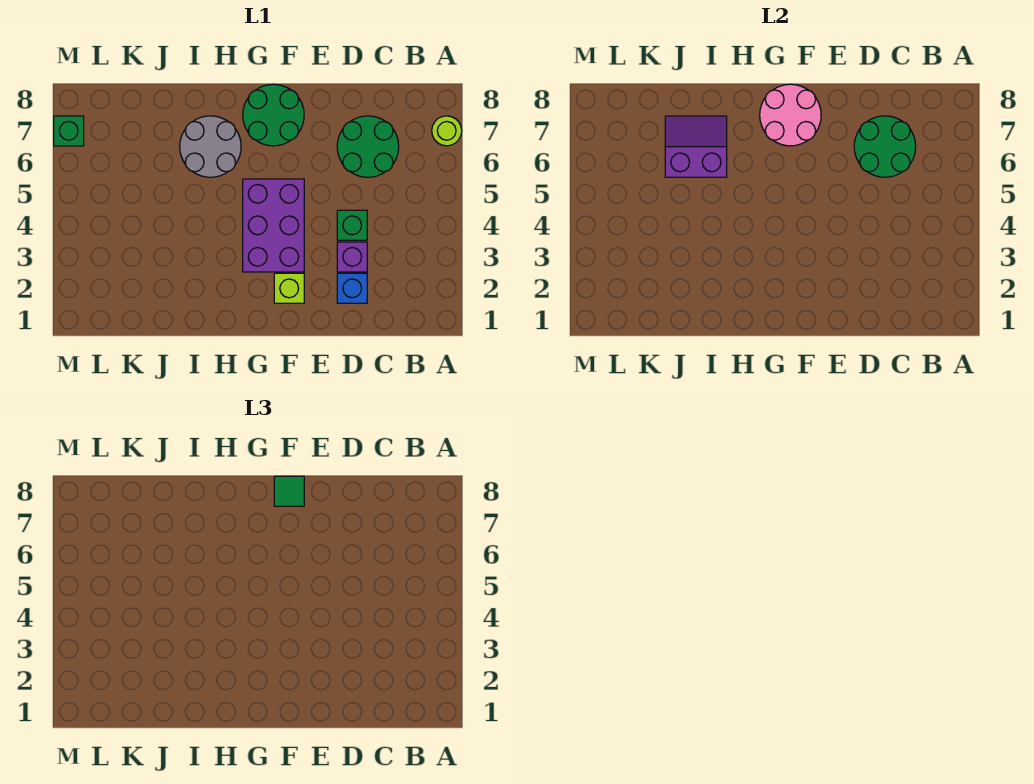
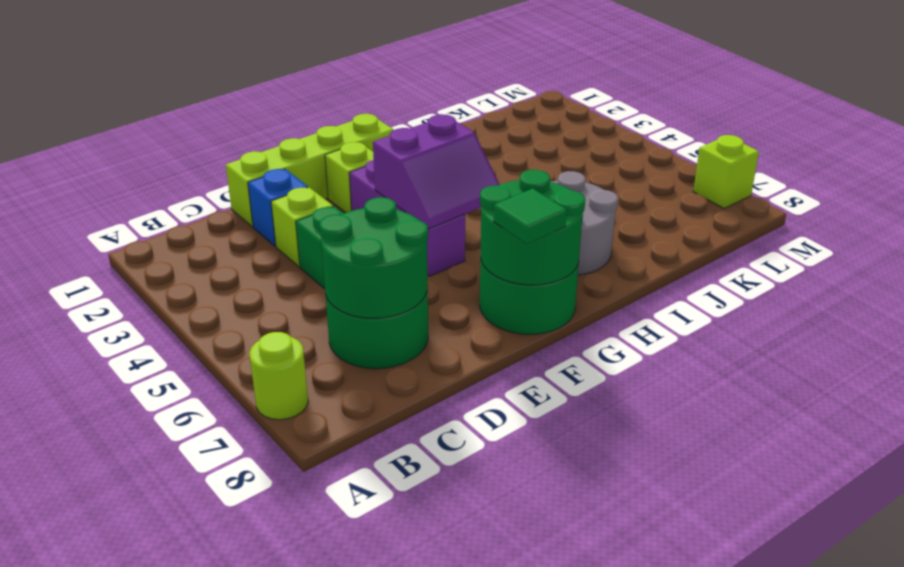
none -> lime brick D1:G1 level 1
purple brick D3 level 1 -> lime brick D3 level 1
purple brick F3:G5 level 1 -> purple brick F3:F5 level 1
pink round brick F7:G8 level 2 -> green round brick F7:G8 level 2
purple slope I6:J7 level 2 top 6 -> purple slope F4:G5 level 2 top 4
green brick M7 level 1 -> lime brick M7 level 1

